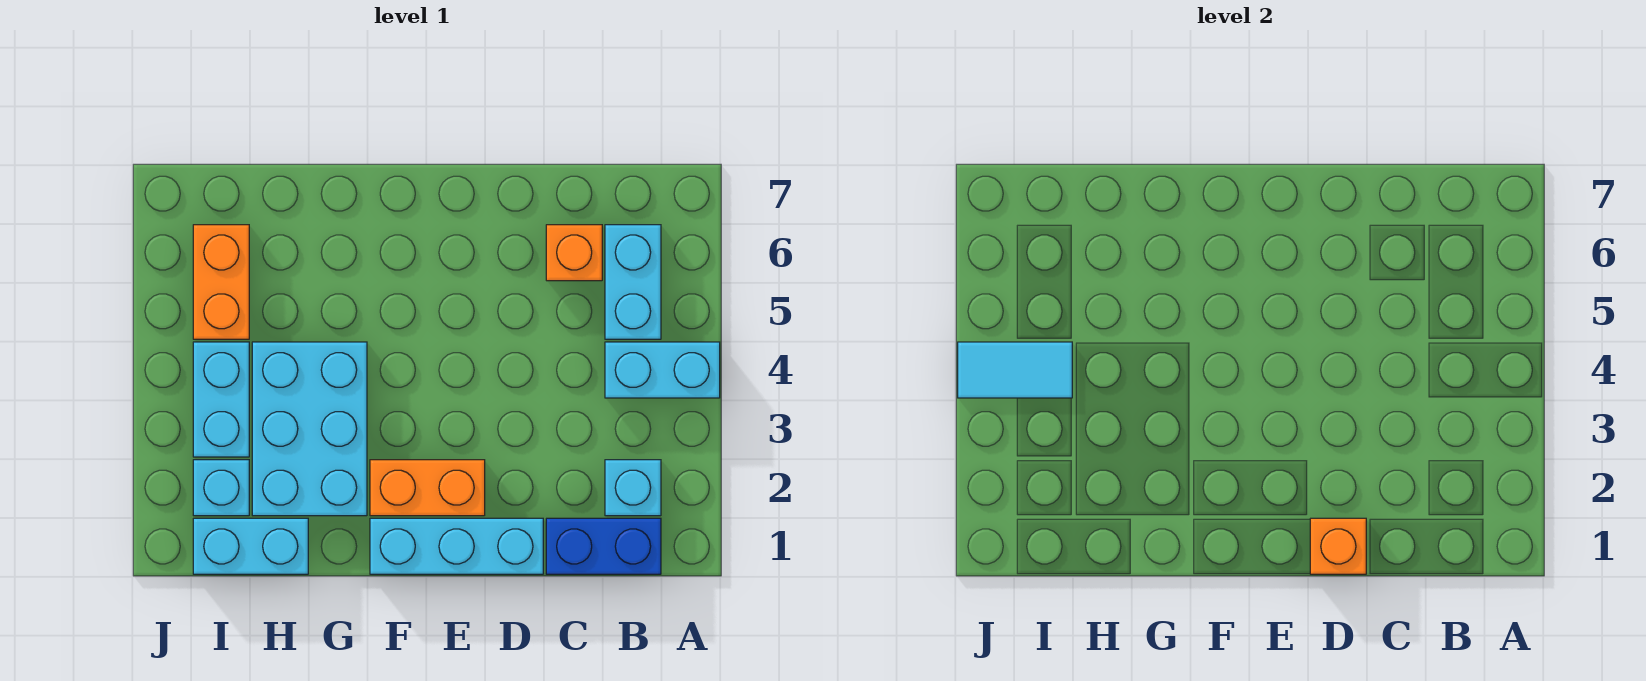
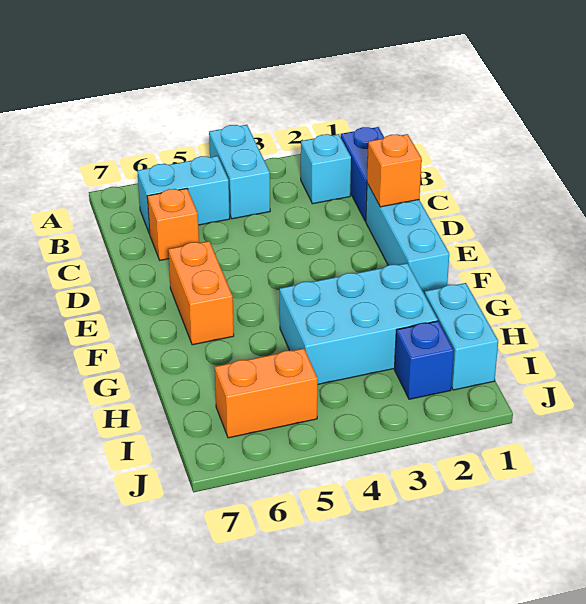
orange brick E2:F2 level 1 -> orange brick E6:F6 level 1
cyan brick I2 level 1 -> blue brick I2 level 1
cyan brick I3:I4 level 1 -> none
cyan tile I4:J4 level 2 -> none

